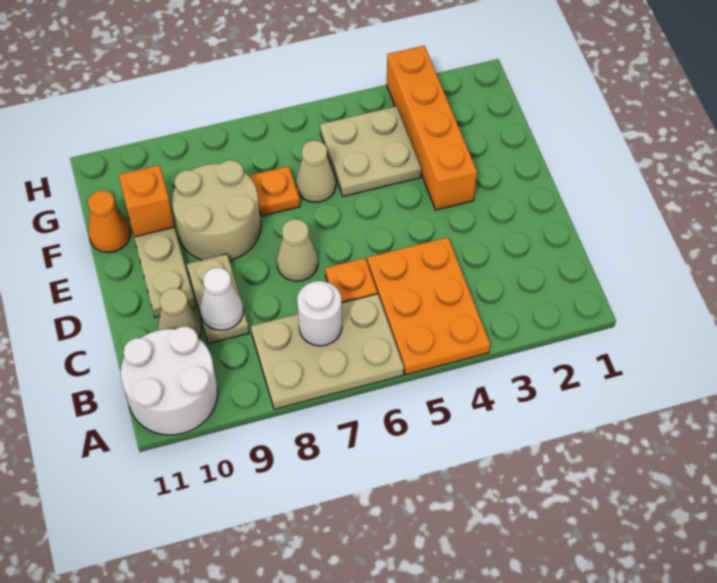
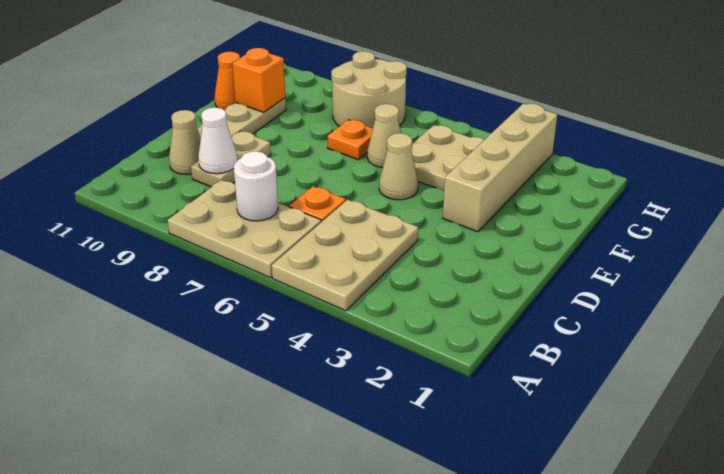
orange plate A4:C5 level 1 -> tan plate A4:C5 level 1
white round brick A10:B11 level 1 -> none
tan cone D7 level 1 -> tan cone E5 level 1
orange brick E3:H3 level 1 -> tan brick E3:H3 level 1
tan round brick E8:F9 level 1 -> tan round brick G7:H8 level 1

